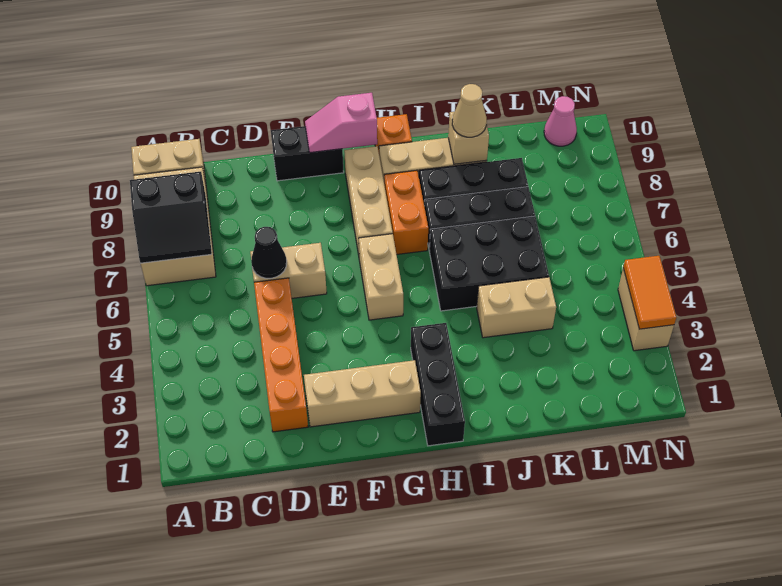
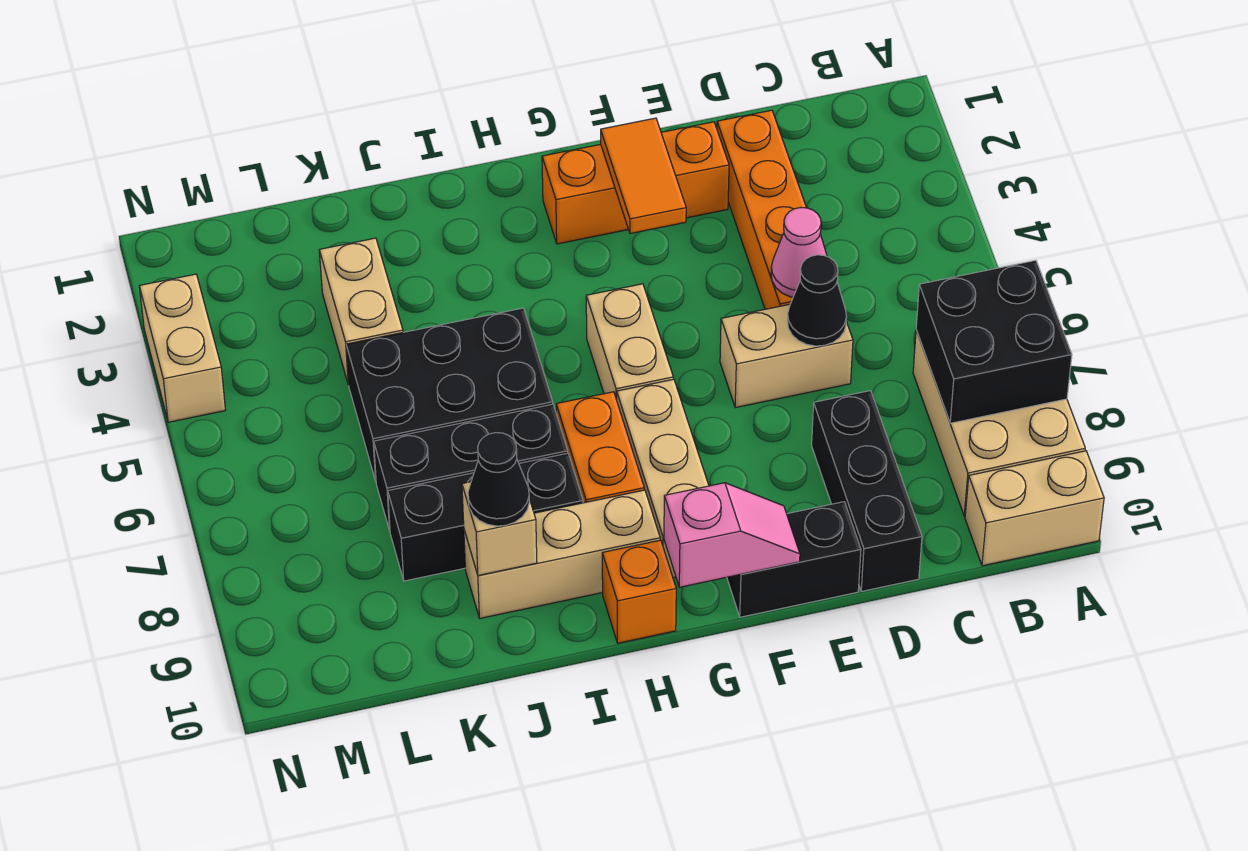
black slope A7:B8 level 2 top 8 -> black brick A7:B8 level 2
tan brick E2:G2 level 1 -> orange brick E2:G2 level 1
black brick H1:H3 level 1 -> black brick D8:D10 level 1
tan brick J4:K4 level 1 -> tan brick K3:K4 level 1
tan cone J9 level 3 -> black cone J9 level 3
pink cone M10 level 1 -> pink cone D5 level 2
orange tile N3:N4 level 2 -> orange tile F2:F3 level 2

